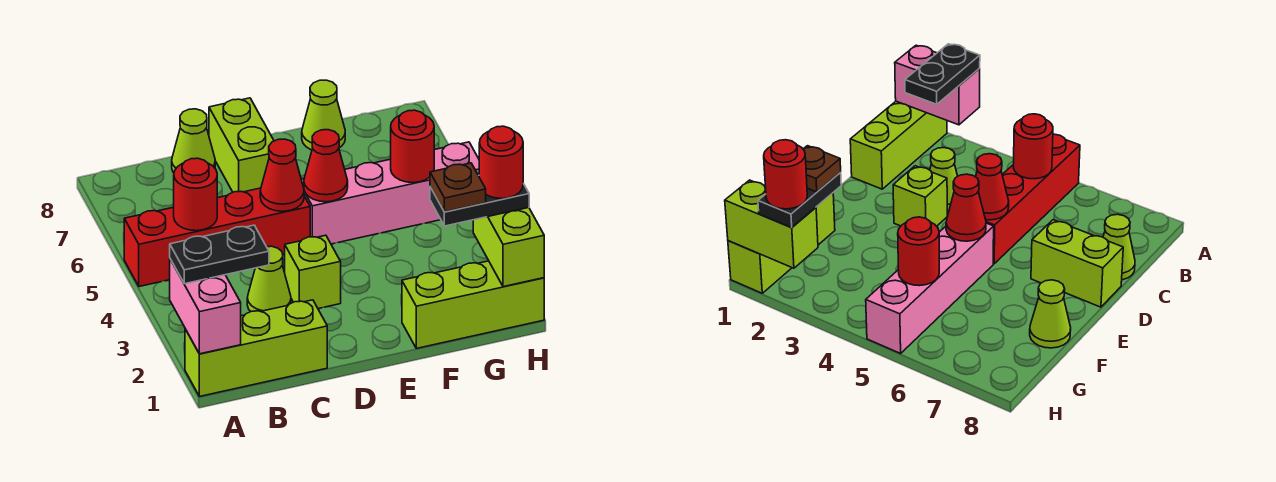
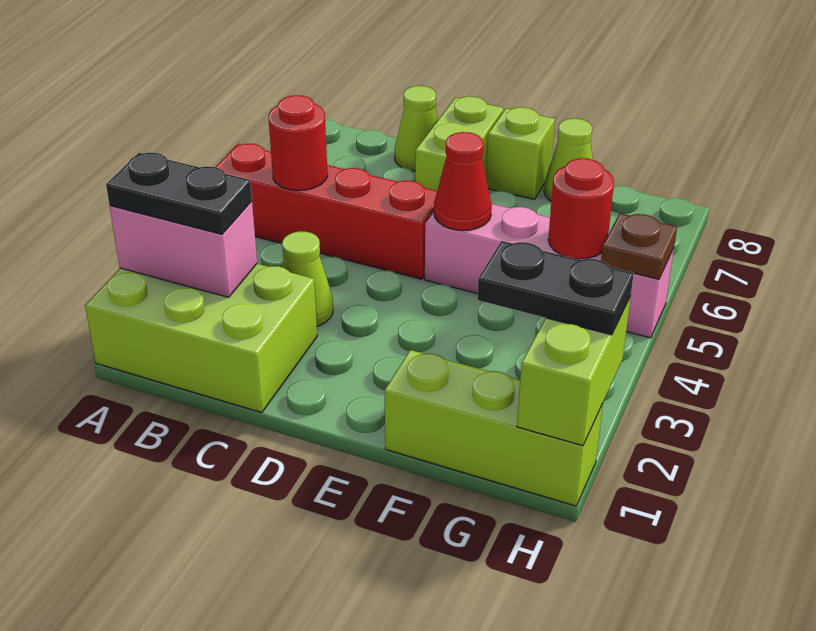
lime brick A1:C1 level 1 -> lime brick A1:C2 level 1
pink brick A1:A2 level 2 -> pink brick A2:B2 level 2
lime brick D3 level 1 -> lime brick E8 level 1
red cone D5 level 2 -> none
brown plate G2 level 4 -> brown plate H5 level 2
red round brick H2 level 4 -> none

